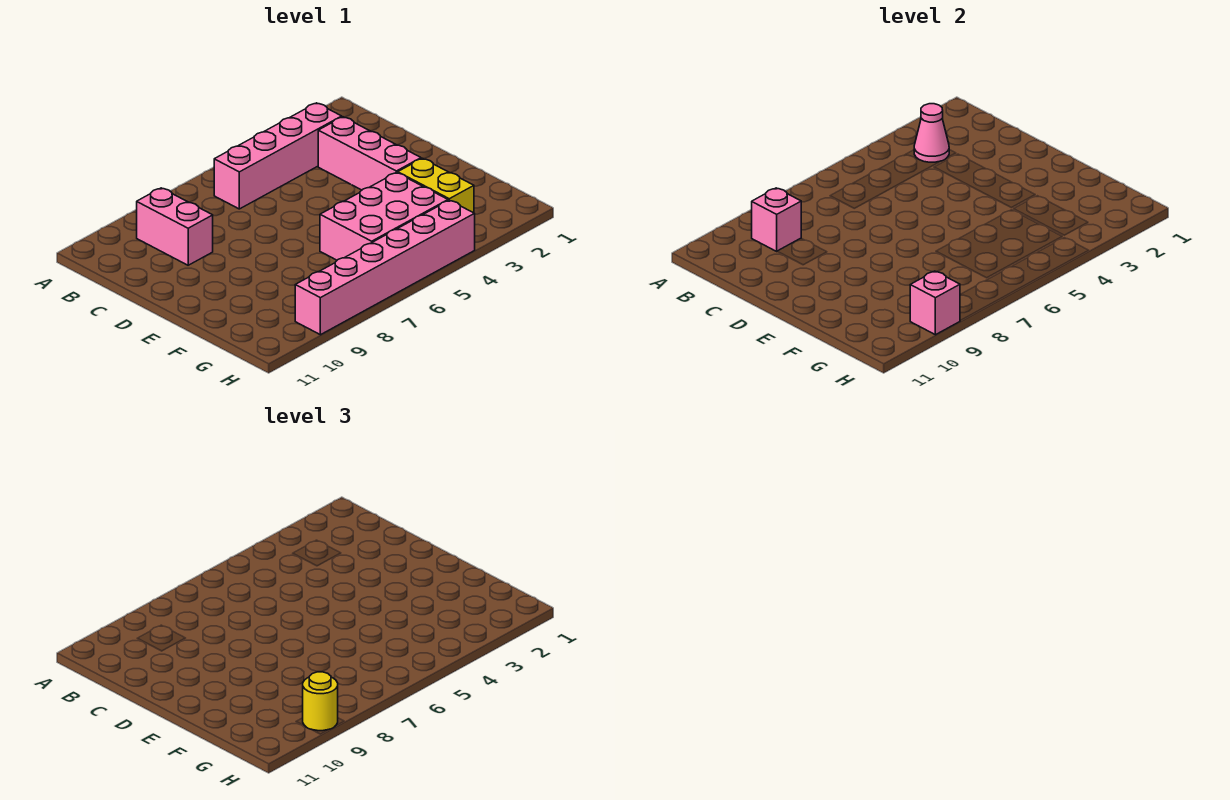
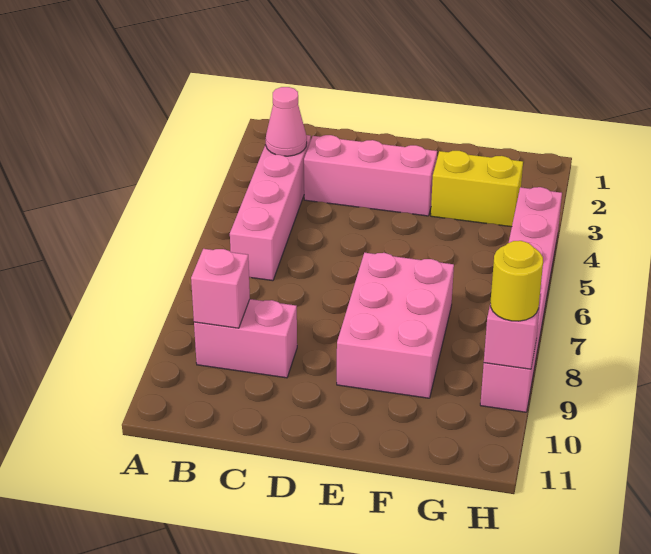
pink brick F4:G6 level 1 -> pink brick E7:F9 level 1

